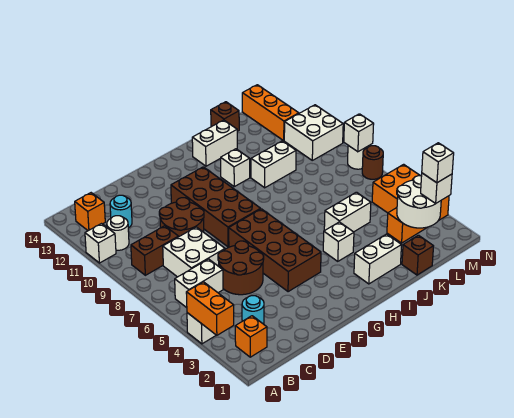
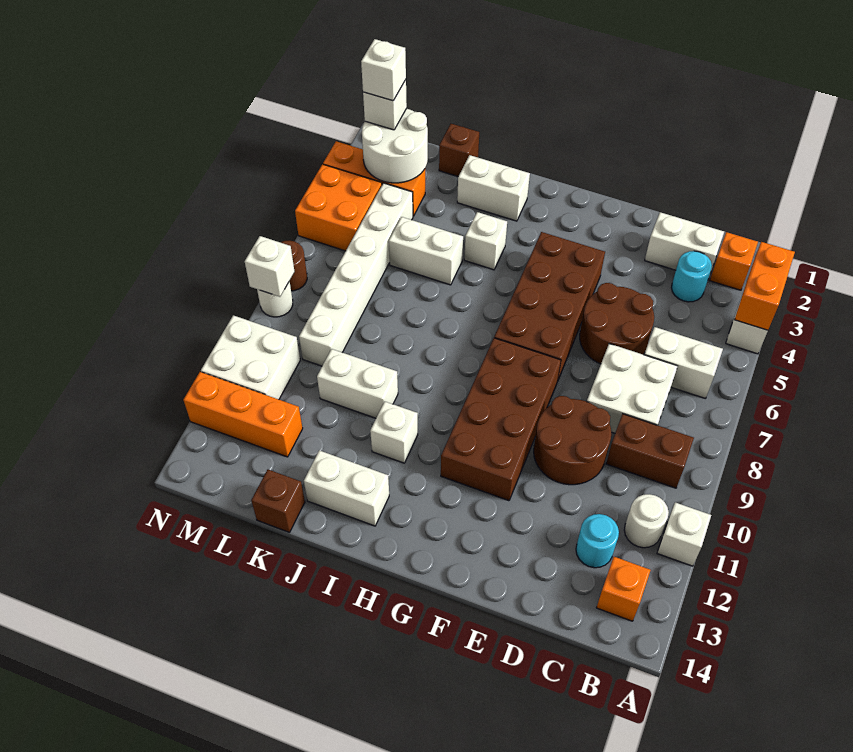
none -> white brick C2:D2 level 1
none -> white brick L4:L9 level 1
orange brick M12:M14 level 1 -> orange brick L12:N12 level 1

